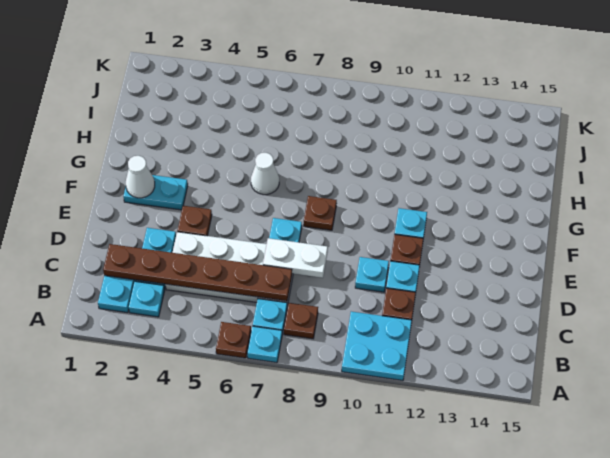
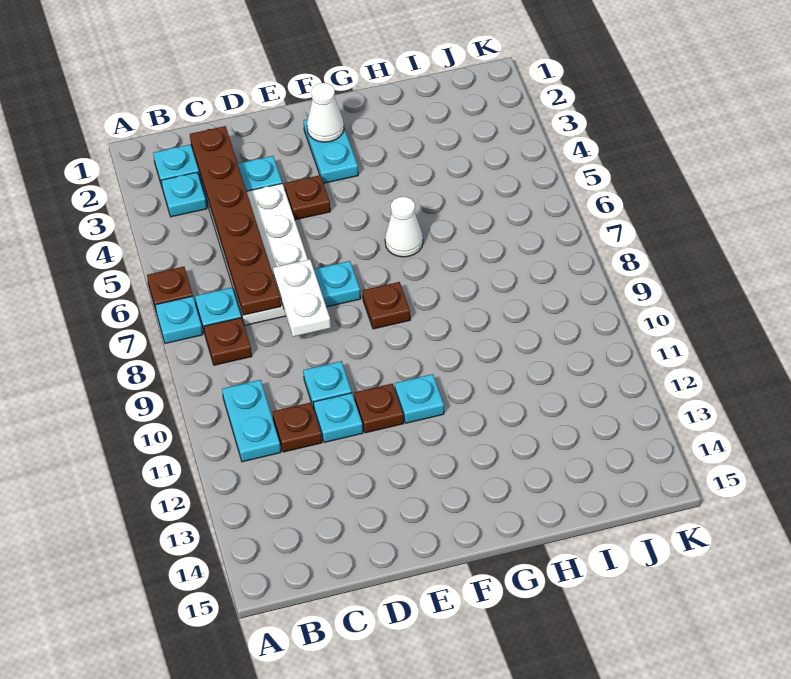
cyan plate A10:B11 level 1 -> cyan plate B10:B11 level 1

